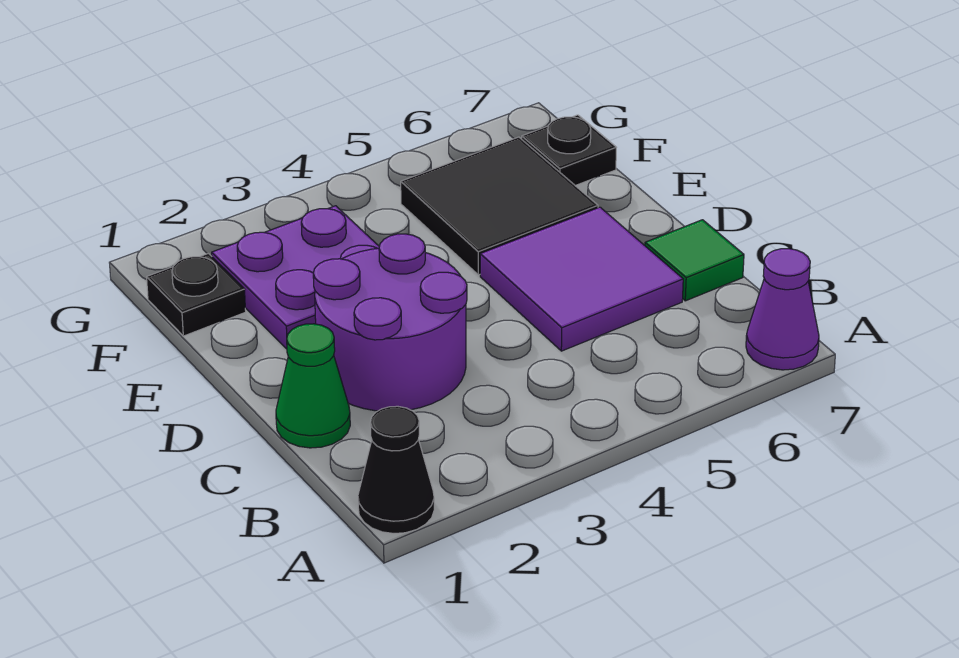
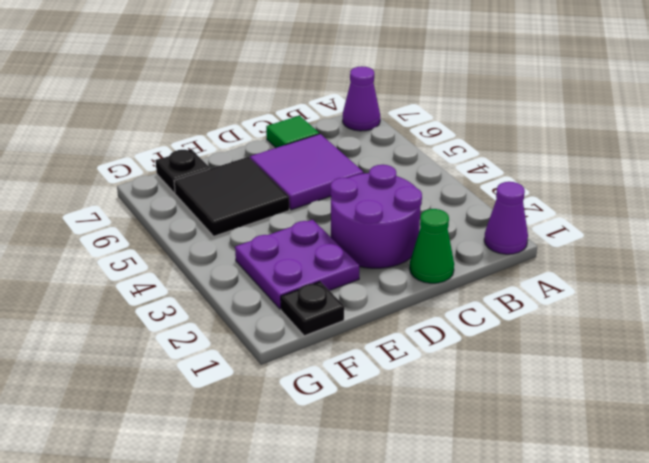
black cone A1 level 1 -> purple cone A1 level 1

